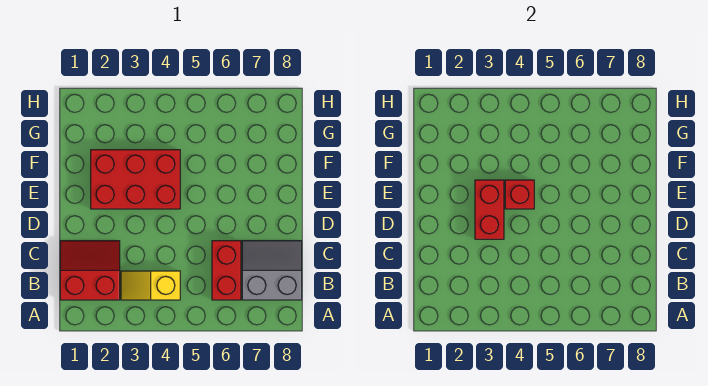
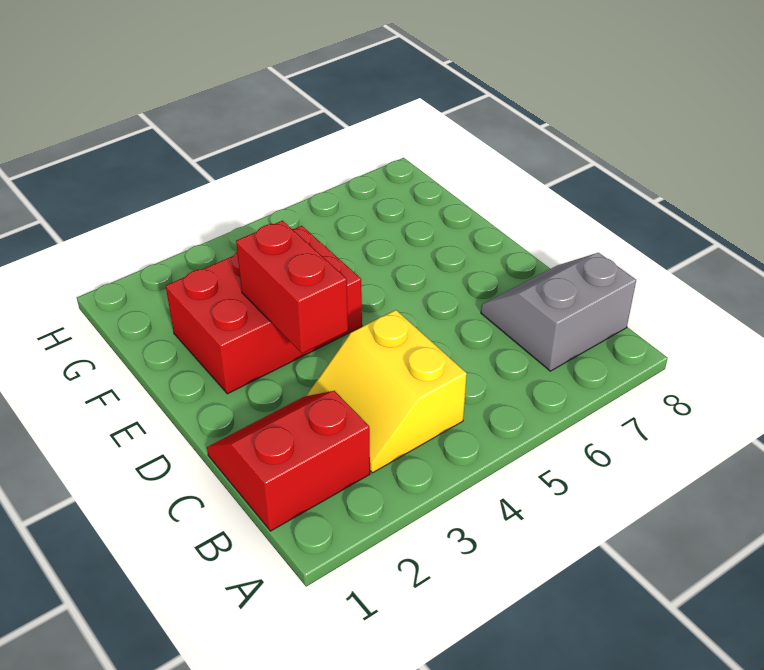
yellow slope B3:B4 level 1 top 4 -> yellow slope B3:C4 level 1 top 4
red brick B6:C6 level 1 -> none
red brick E4 level 2 -> none

